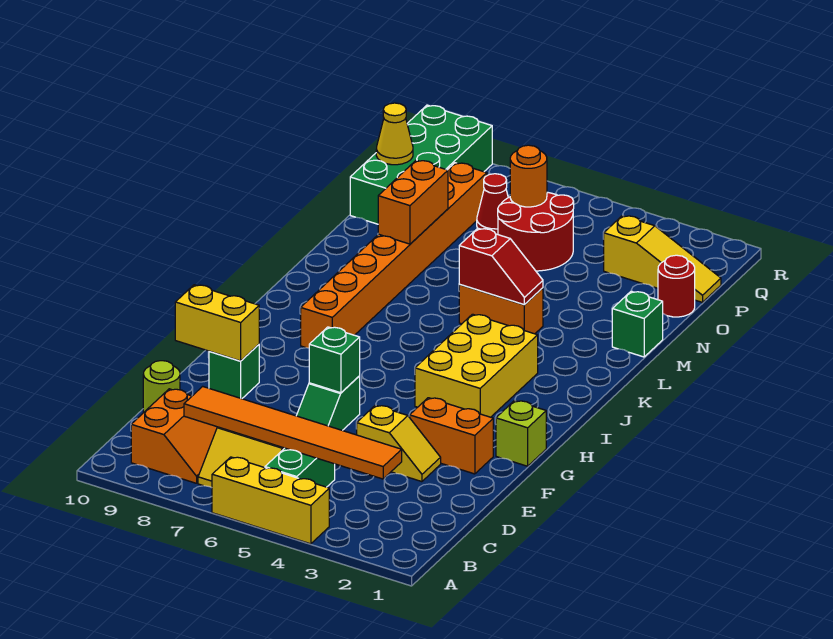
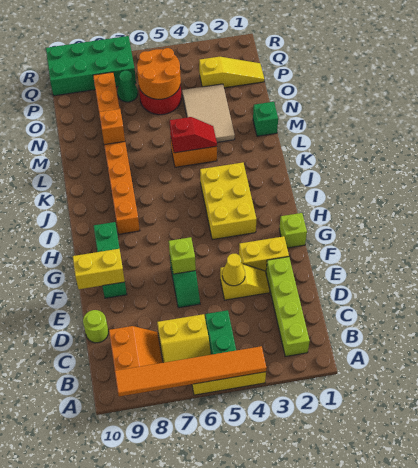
none -> lime brick B2:E2 level 1
orange tile C3:C8 level 2 -> orange tile A4:A9 level 2
orange brick F2:F3 level 1 -> yellow brick F2:F3 level 1
green brick F6 level 2 -> lime brick F6 level 2
green brick F9 level 1 -> green brick F9:H9 level 1
none -> tan tile M3:O4 level 1
orange brick M8:N8 level 2 -> orange brick M8 level 2
red round brick O1 level 1 -> none
green brick O9:R10 level 1 -> green brick Q7:R10 level 1
orange round brick P6 level 2 -> orange round brick O5:P6 level 2
red cone P7 level 1 -> green cone P7 level 1
yellow cone P10 level 2 -> yellow cone E4 level 2

